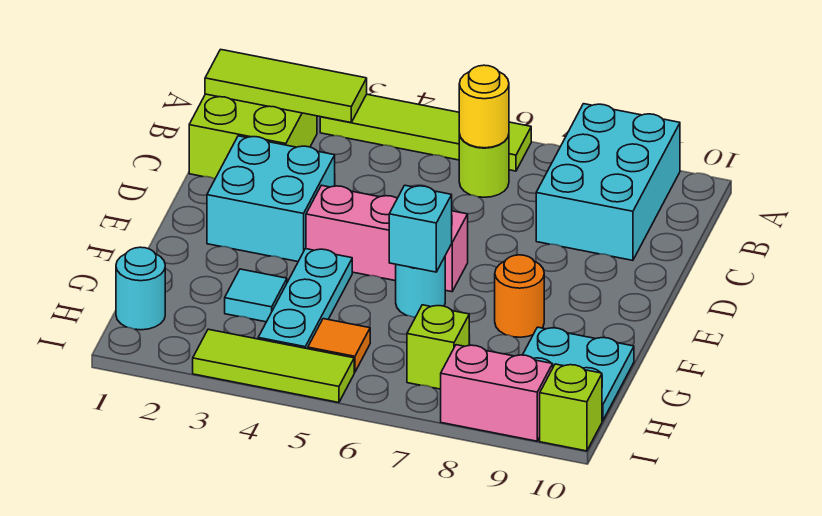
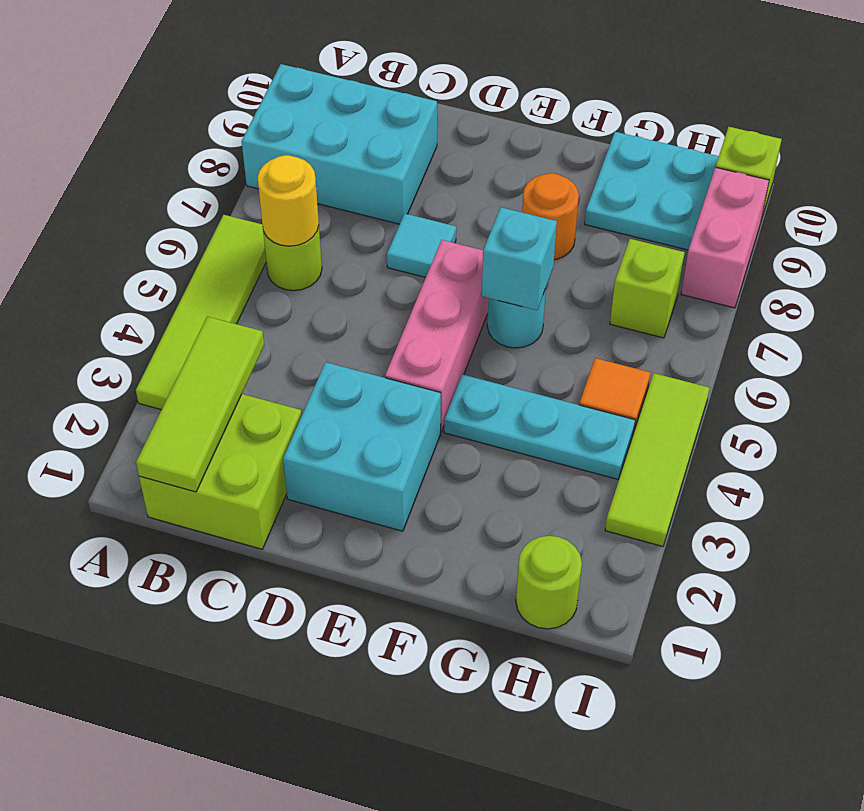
cyan tile G3 level 1 -> cyan tile D7 level 1
cyan round brick H1 level 1 -> lime round brick H1 level 1

